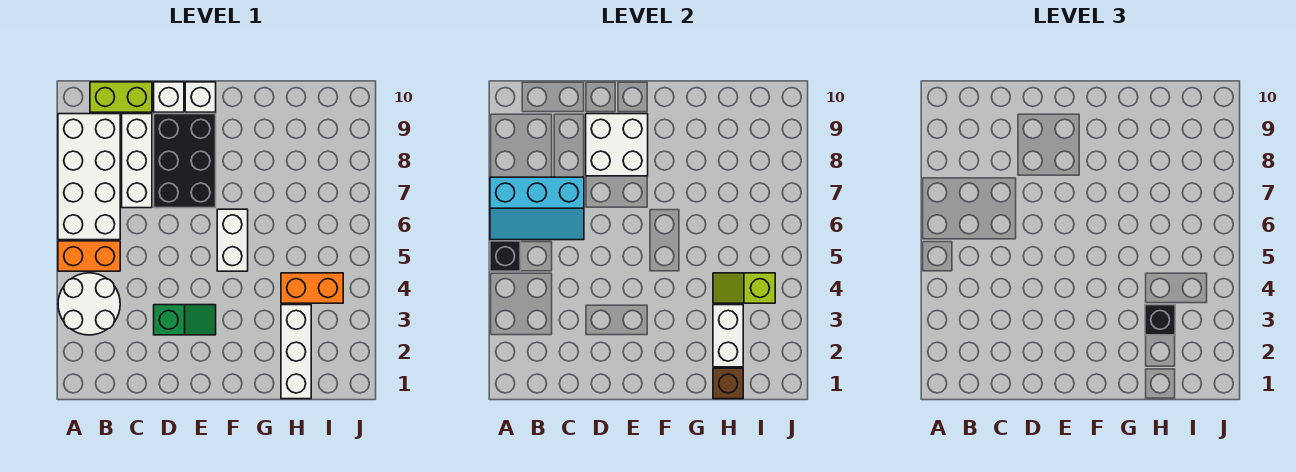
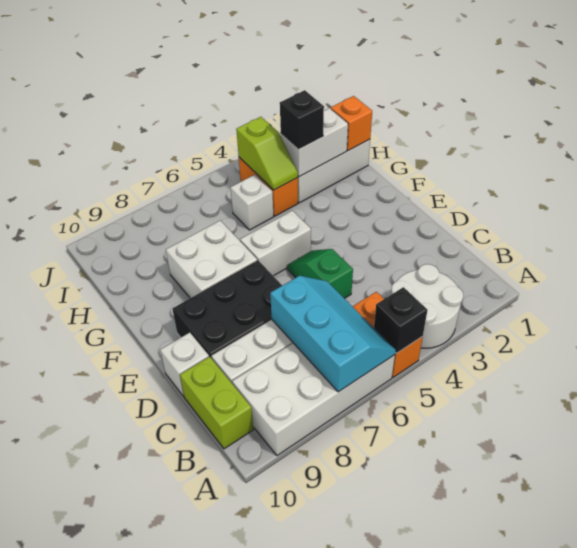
green slope D3:E3 level 1 top D -> green slope D5:E5 level 1 top D
white brick D8:E9 level 2 -> white brick F7:G8 level 1
white brick E10 level 1 -> white brick H5 level 1
brown brick H1 level 2 -> orange brick H1 level 2

